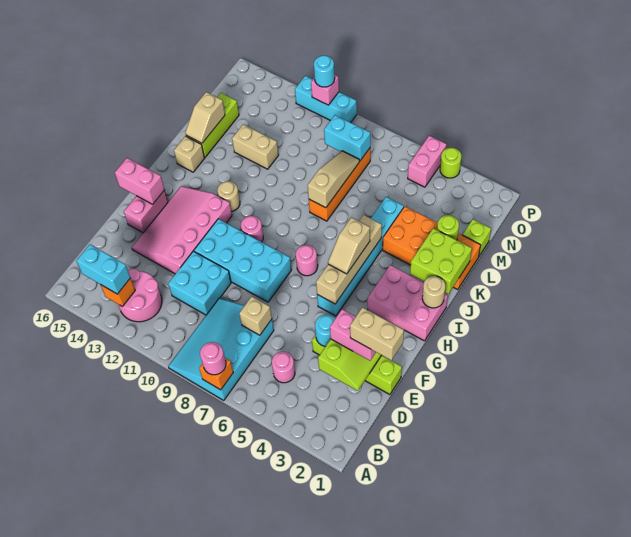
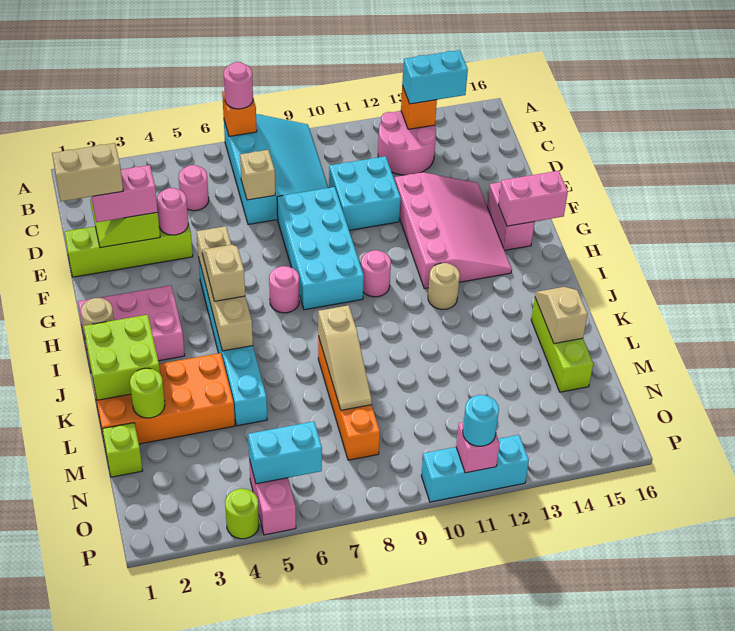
cyan round brick E4 level 2 -> pink round brick E4 level 2
cyan brick F8:G11 level 1 -> cyan brick E8:H9 level 1
tan brick J15 level 1 -> none
tan brick L12:L13 level 1 -> none
cyan brick N8:N9 level 2 -> cyan brick O5:O6 level 2

